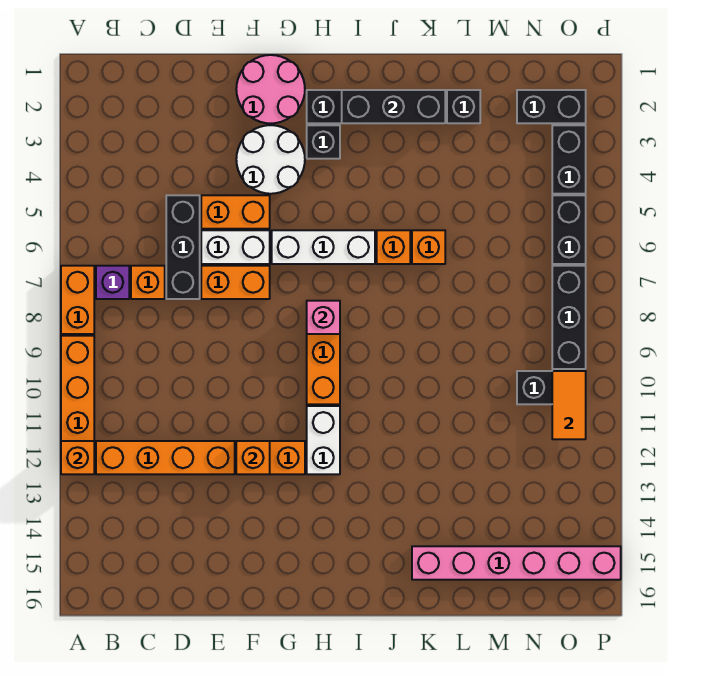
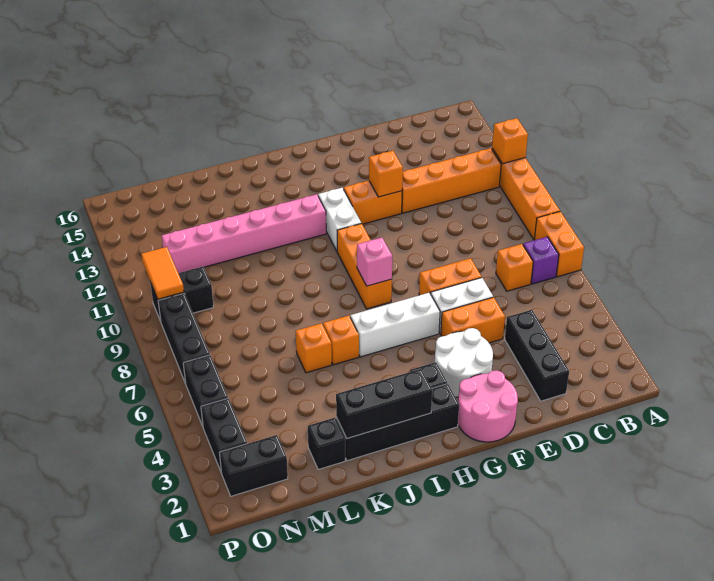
black brick D5:D7 level 1 -> black brick D2:D4 level 1
pink brick K15:P15 level 1 -> pink brick I12:N12 level 1

